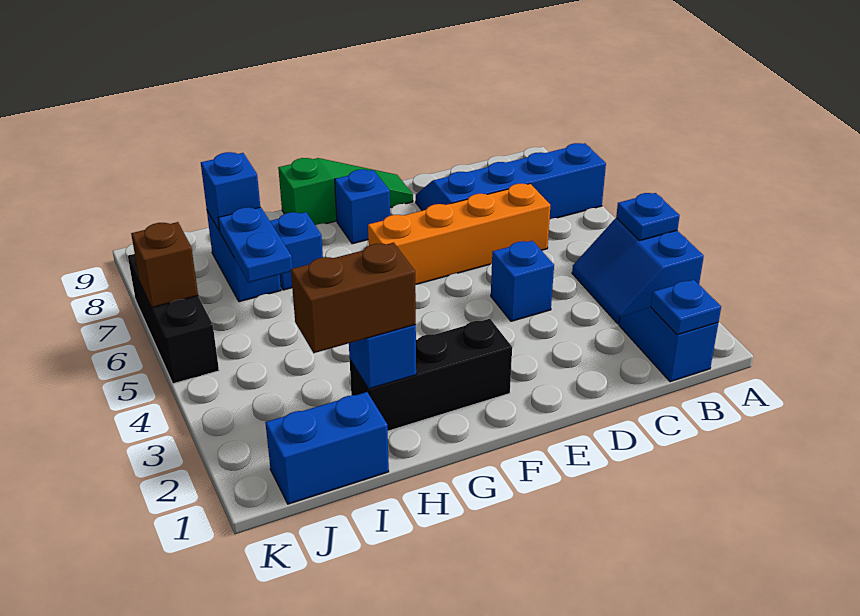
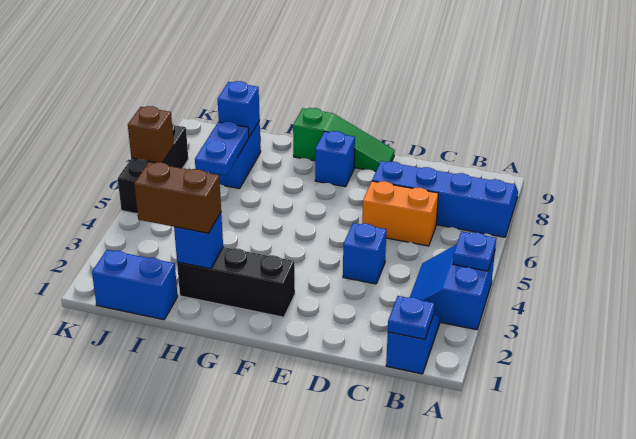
orange brick C6:F6 level 1 -> orange brick C6:D6 level 1
blue brick H7 level 1 -> none

